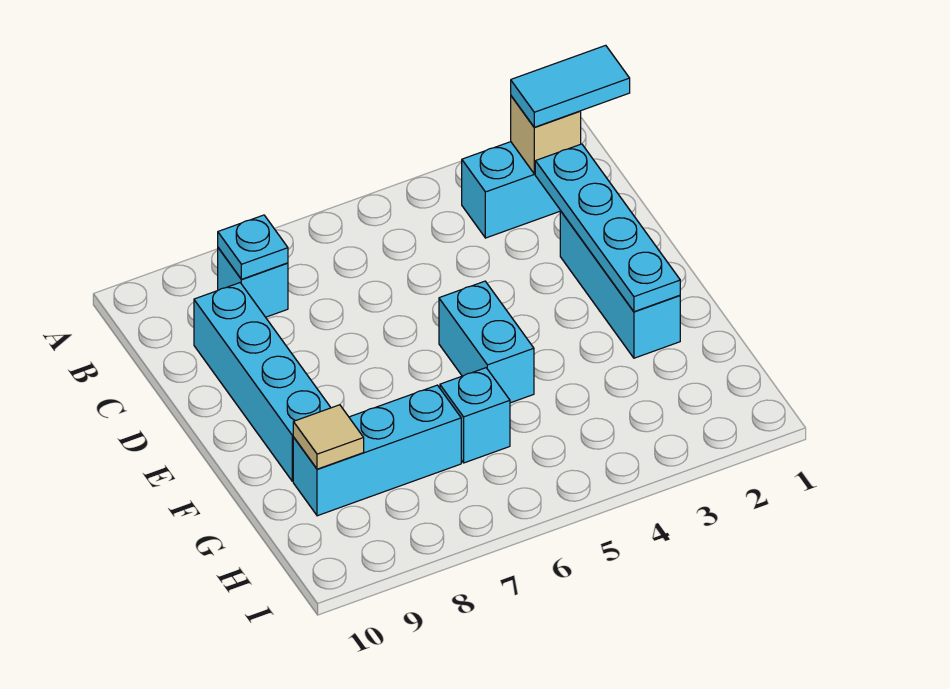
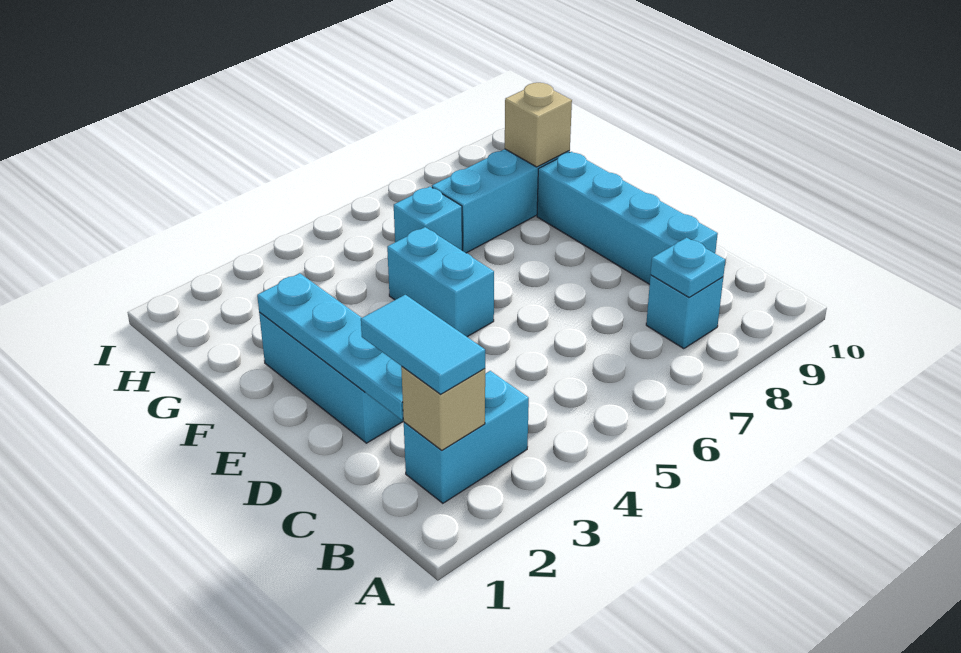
cyan tile B1:B2 level 3 -> cyan tile B2:C2 level 3
tan tile G9 level 2 -> tan brick G9 level 2

